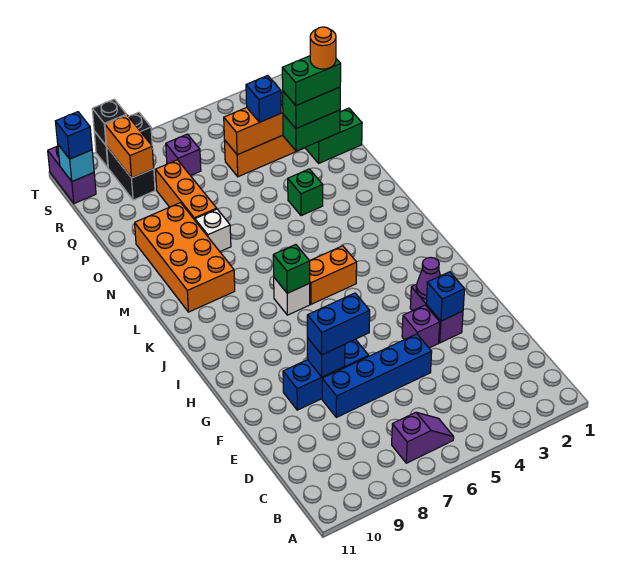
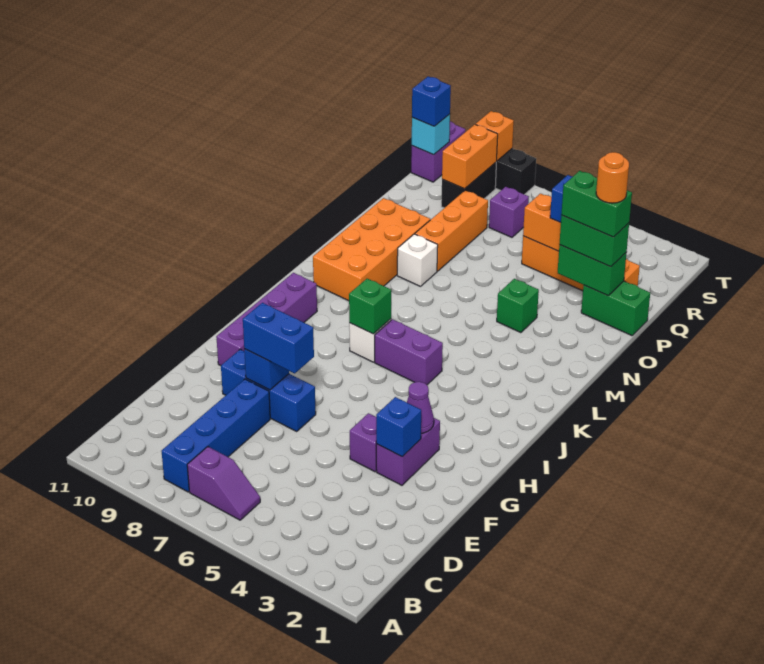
blue brick E5:E8 level 1 -> blue brick B8:E8 level 1
none -> purple brick G10:J10 level 1
orange brick J5:J6 level 1 -> purple brick J5:J6 level 1
black brick T9 level 2 -> orange brick T9 level 2

